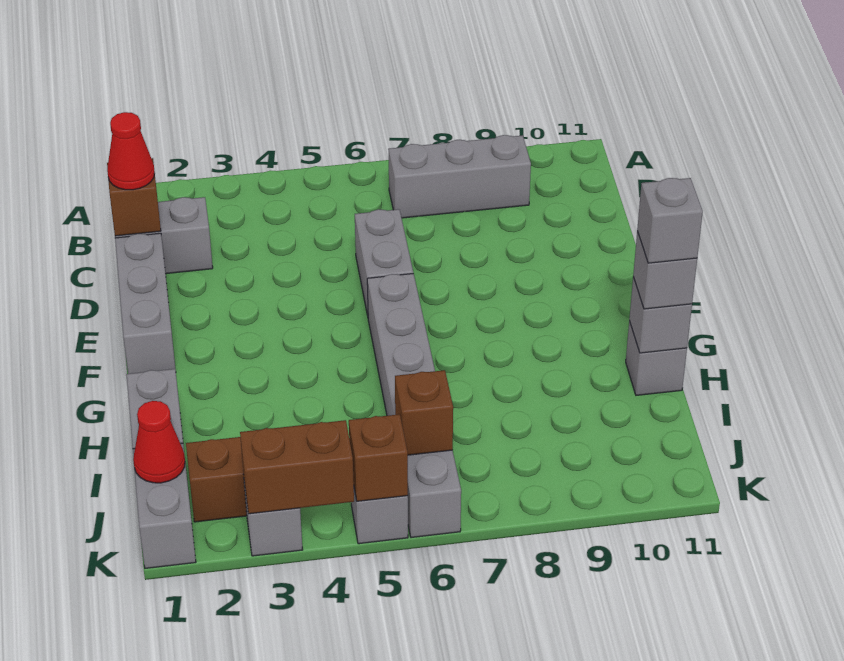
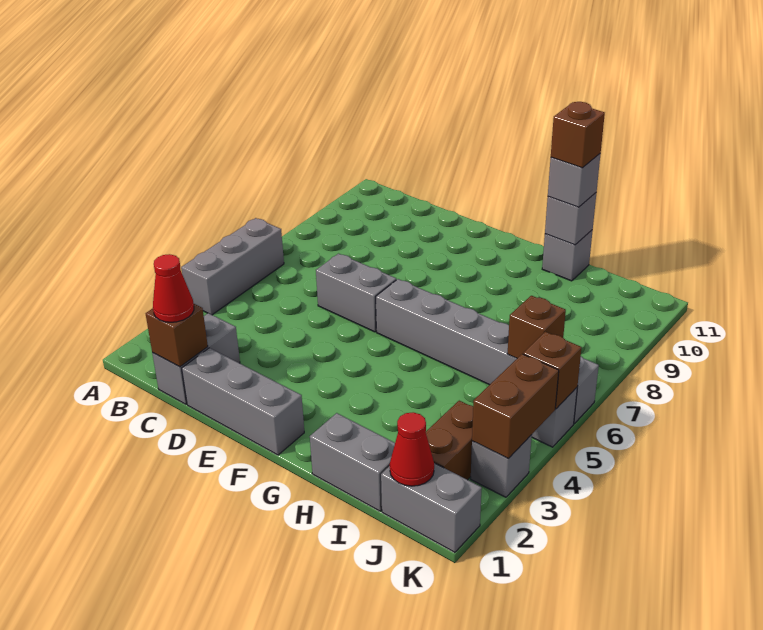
grey brick B7:B9 level 1 -> grey brick A4:A6 level 1
grey brick H11 level 4 -> brown brick H11 level 4

